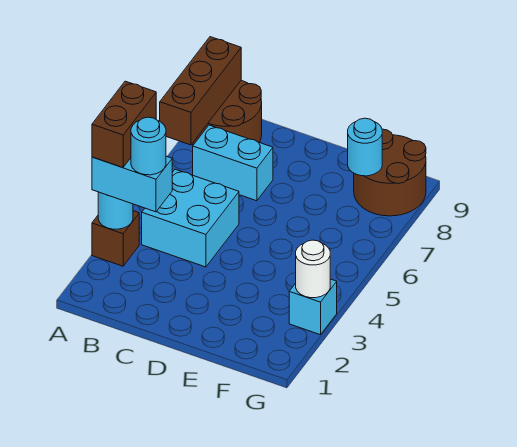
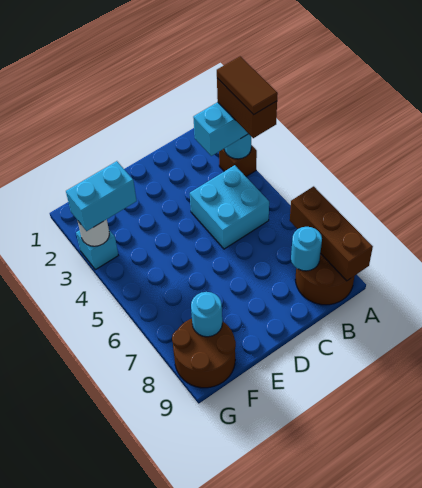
none -> brown tile A3:A4 level 5
cyan round brick B3 level 4 -> cyan round brick B8 level 2
cyan brick B7:C7 level 1 -> cyan brick F3:G3 level 3

